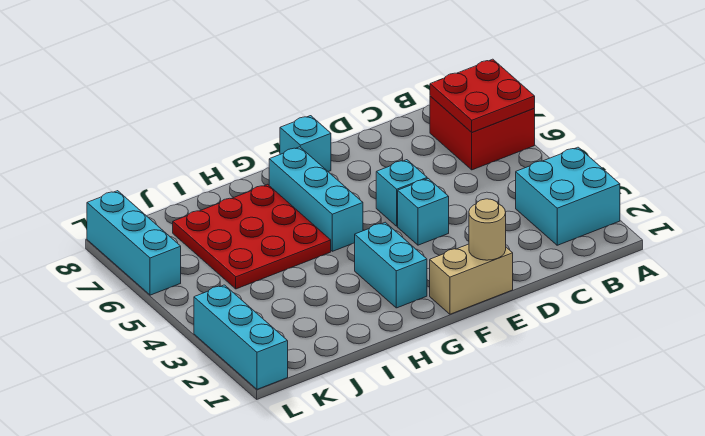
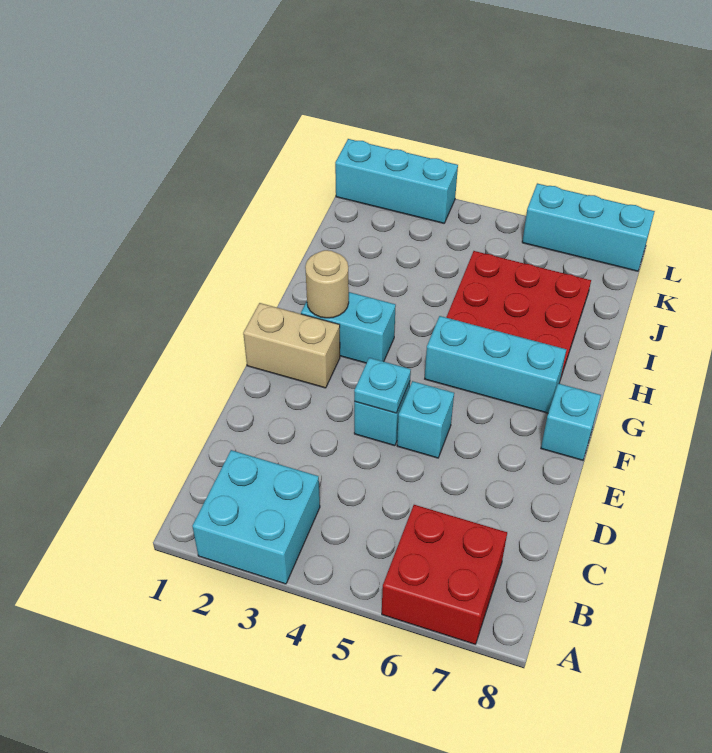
red plate A6:B7 level 2 -> none
tan brick E1:F1 level 1 -> tan brick F1:F2 level 1
tan round brick E1 level 2 -> tan round brick G2 level 2
none -> cyan plate E4 level 2

